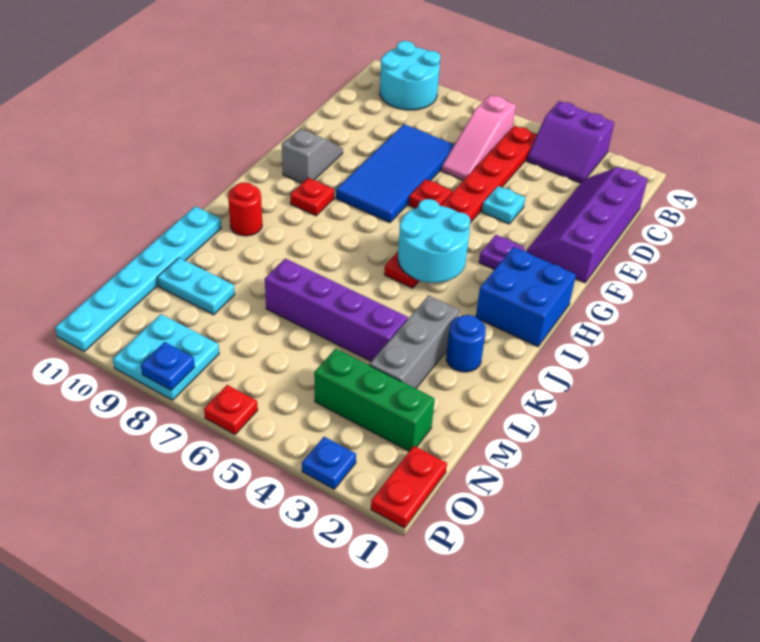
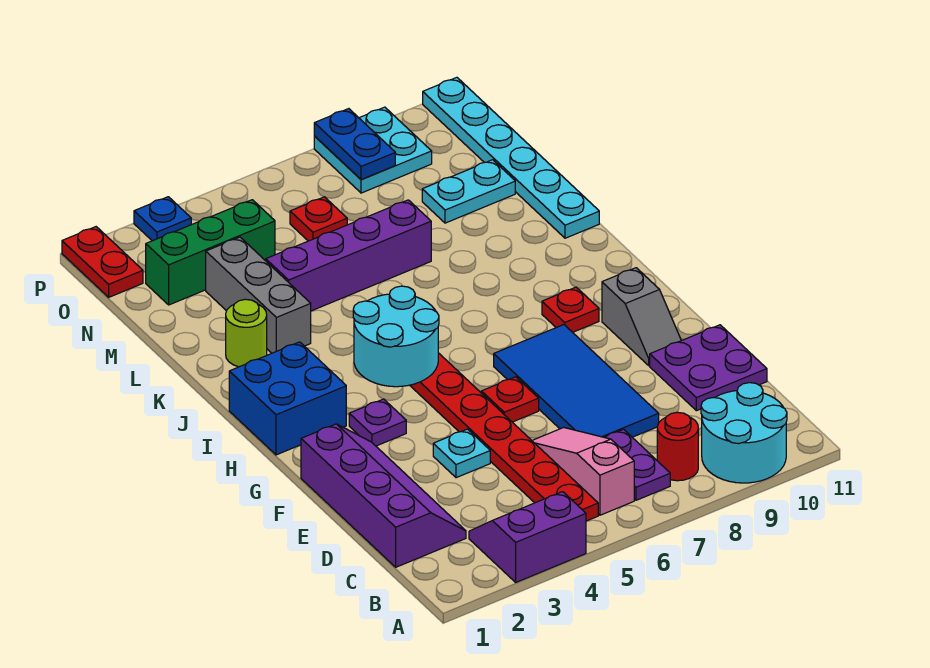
none -> purple plate B7:C7 level 1
none -> purple plate D10:E11 level 1
red round brick J10 level 1 -> red round brick B8 level 1
blue round brick K2 level 1 -> lime round brick K2 level 1
red plate P6 level 1 -> red plate N6 level 1
blue plate P8 level 2 -> blue plate O8:P8 level 2

